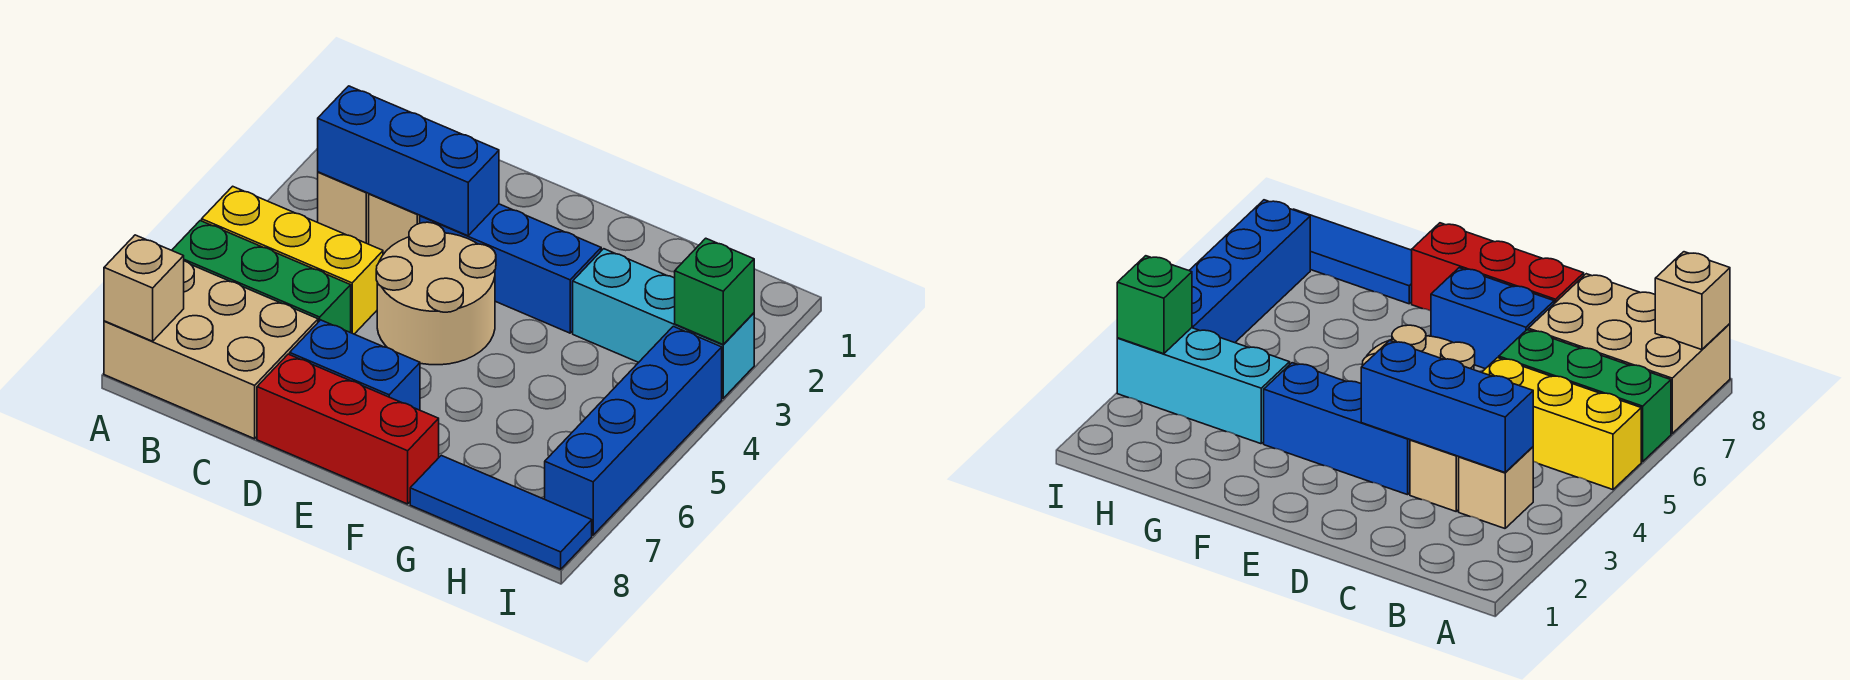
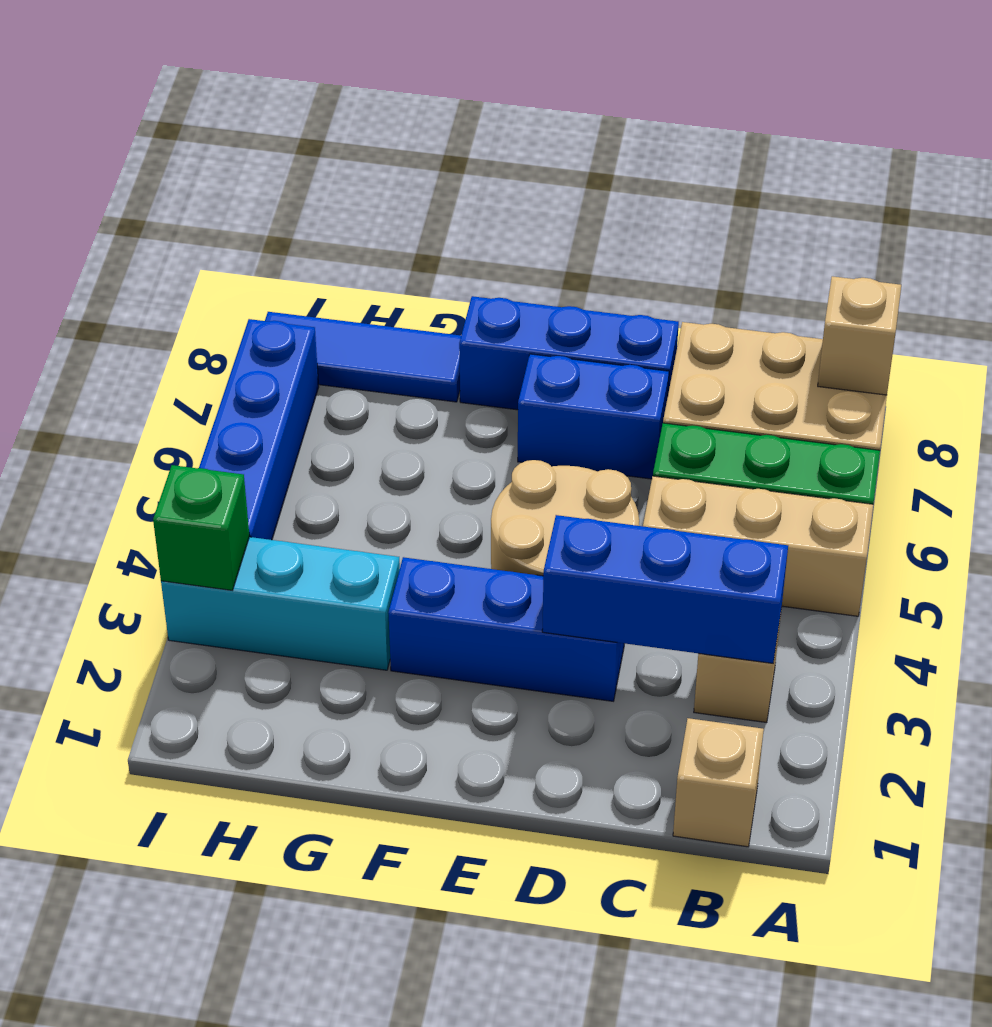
yellow brick A5:C5 level 1 -> tan brick A5:C5 level 1
tan brick C3 level 1 -> tan brick B1 level 1
red brick D8:F8 level 1 -> blue brick D8:F8 level 1

